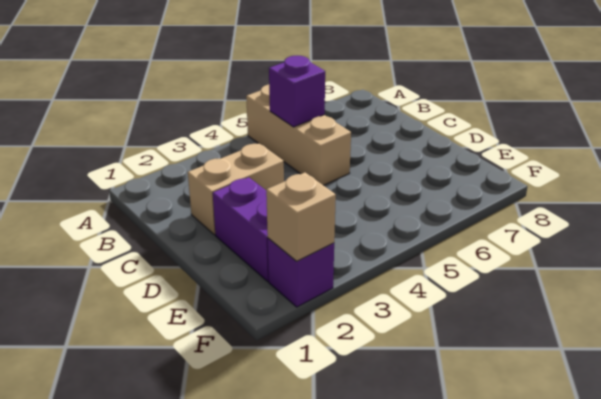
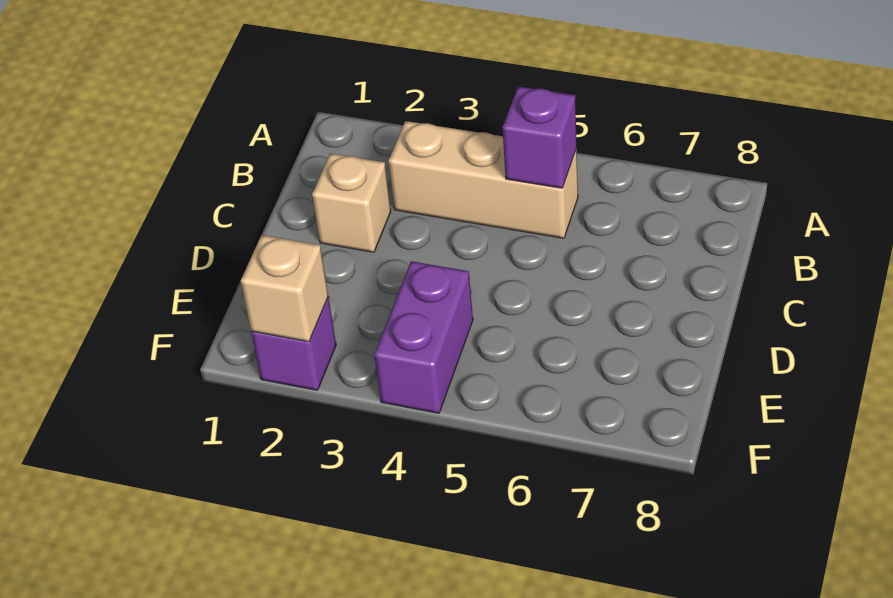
tan brick A5:C5 level 1 -> tan brick B3:B5 level 1
tan brick C2:C3 level 1 -> tan brick C2 level 1
purple brick D2:E2 level 1 -> purple brick E4:F4 level 1

